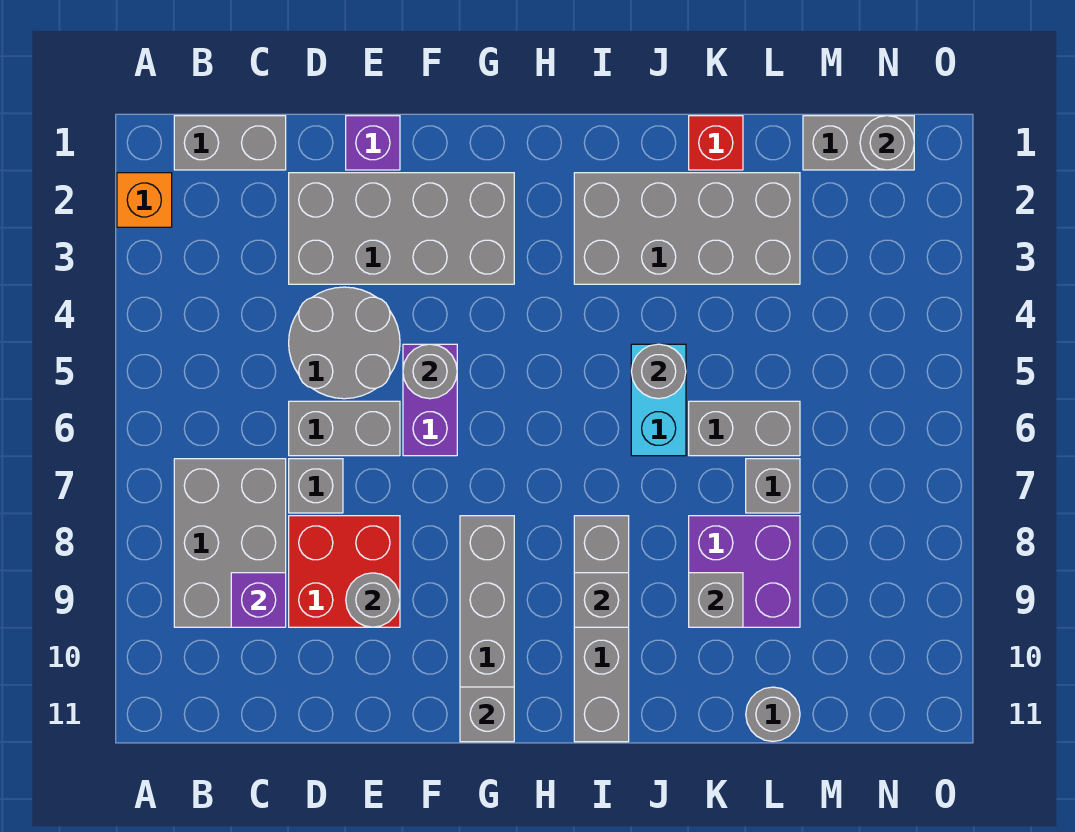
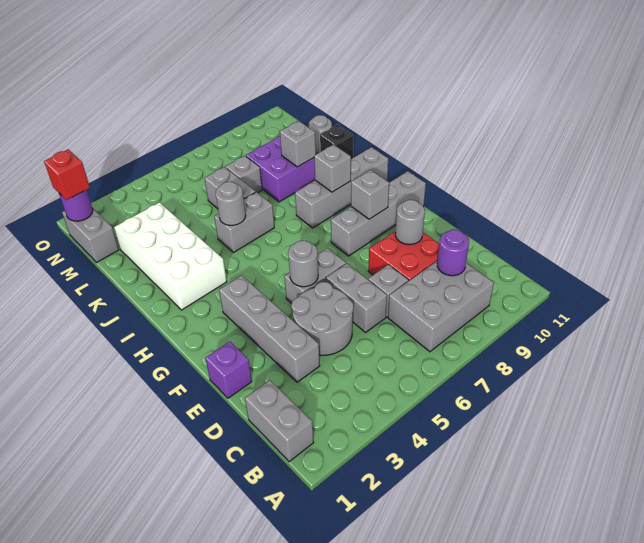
orange brick A2 level 1 -> none
purple brick C9 level 2 -> purple round brick C9 level 2
grey brick D2:G3 level 1 -> grey brick D3:G3 level 1
purple brick F5:F6 level 1 -> grey brick F5:F6 level 1
grey brick G11 level 2 -> grey brick G9 level 2
grey brick I2:L3 level 1 -> white brick I2:L3 level 1
cyan brick J5:J6 level 1 -> grey brick J5:J6 level 1
red brick K1 level 1 -> red brick N1 level 3
none -> black brick K11 level 1
grey round brick N1 level 2 -> purple round brick N1 level 2

